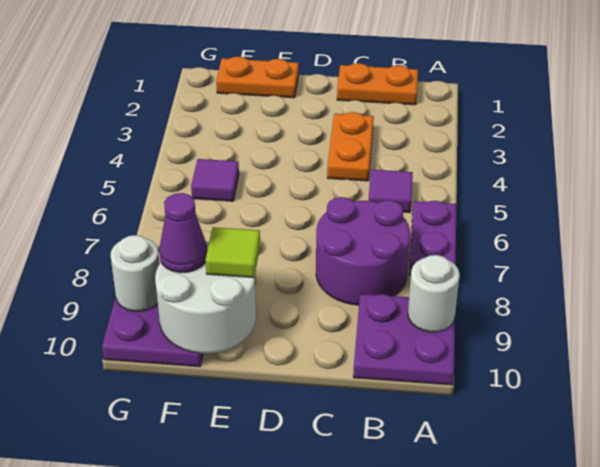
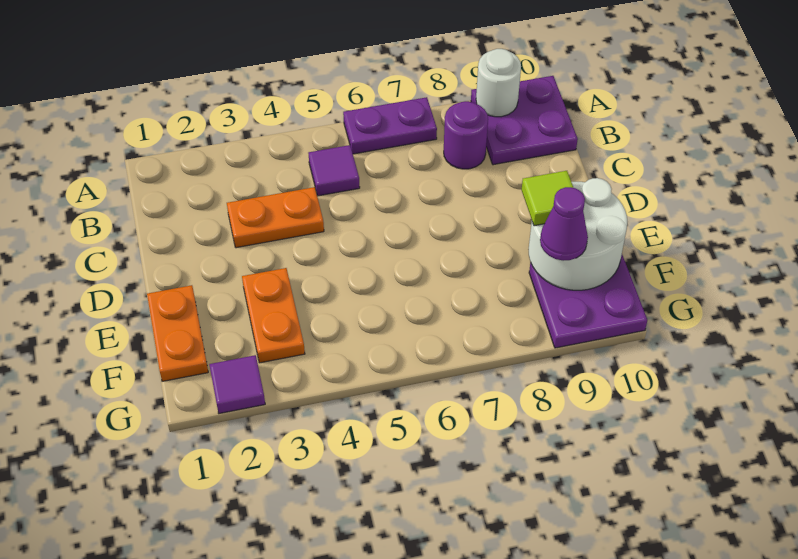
orange plate B1:C1 level 1 -> orange plate E3:F3 level 1
purple round brick B7:C8 level 1 -> purple round brick B8 level 1
purple tile F5 level 1 -> purple tile G2 level 1
white round brick G9 level 2 -> none

